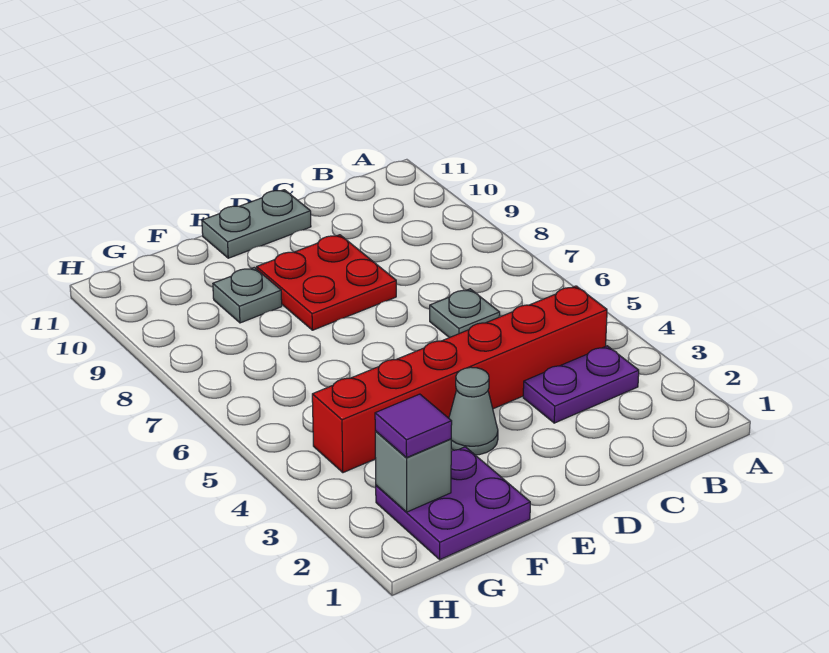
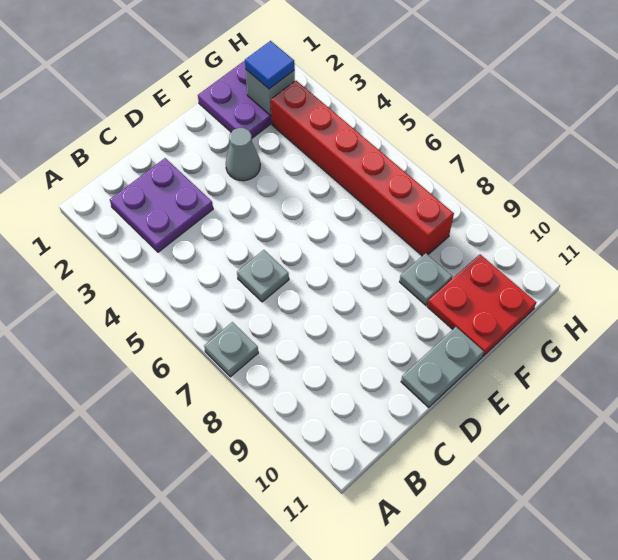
none -> grey plate A7 level 1
purple plate B3:C3 level 1 -> purple plate B2:C3 level 1
red brick B4:G4 level 1 -> red brick G3:G8 level 1
red plate D8:E9 level 1 -> red plate F10:G11 level 1
purple tile G2 level 3 -> blue tile G2 level 3

